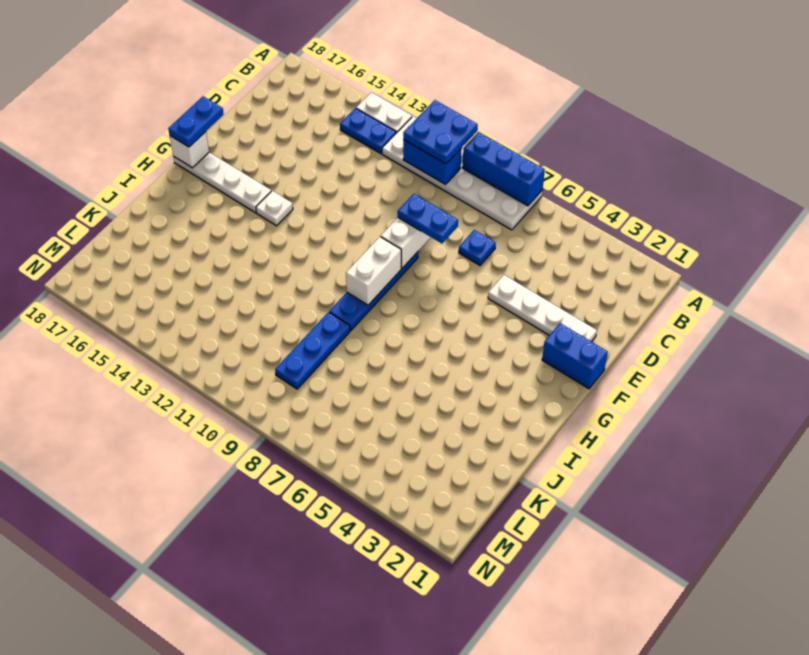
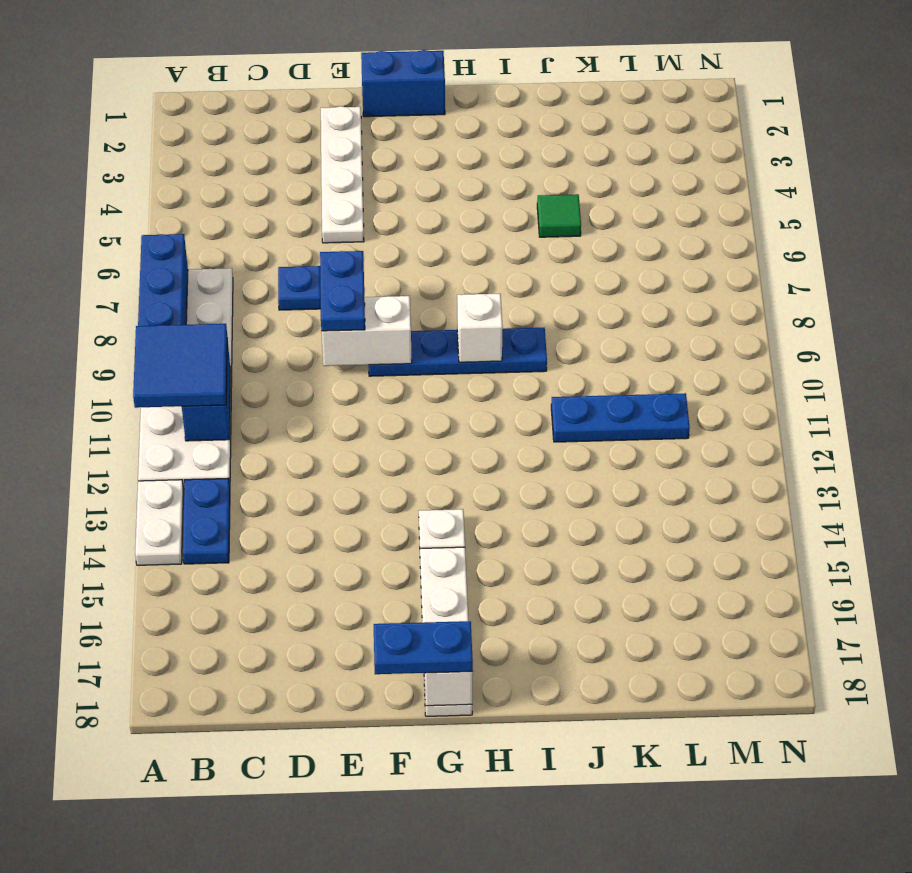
blue plate A10:B11 level 3 -> blue tile A10:B11 level 3
blue brick F1:F2 level 1 -> blue brick F1:G1 level 1
white brick G9:H9 level 2 -> white brick H9 level 2
none -> green tile J5 level 1
blue plate J9:L9 level 1 -> blue plate J11:L11 level 1

